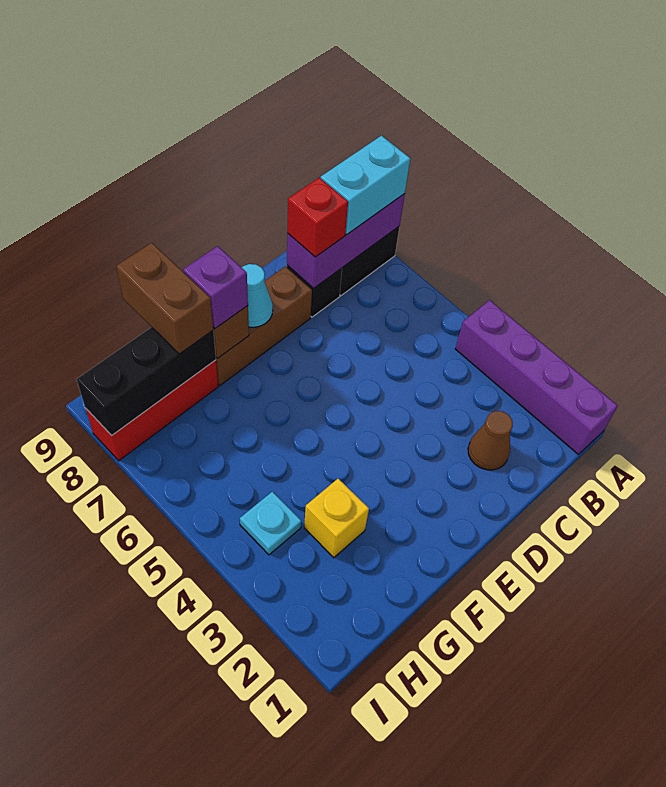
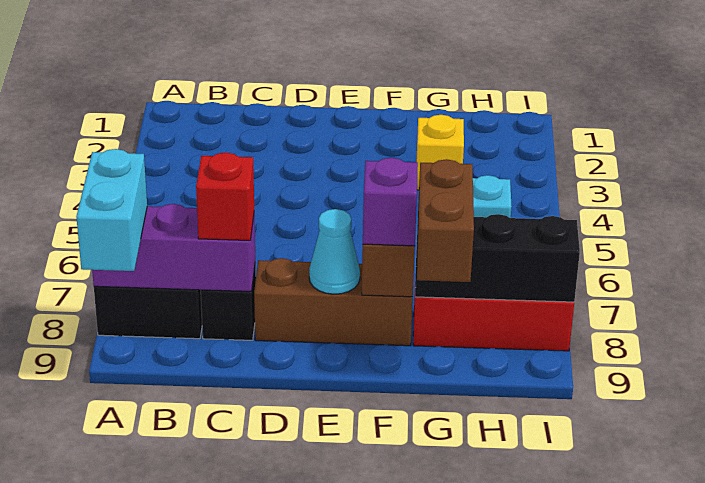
purple brick A1:A4 level 1 -> none
cyan brick A8:B8 level 3 -> cyan brick A8:A9 level 3
brown cone C2 level 1 -> none

